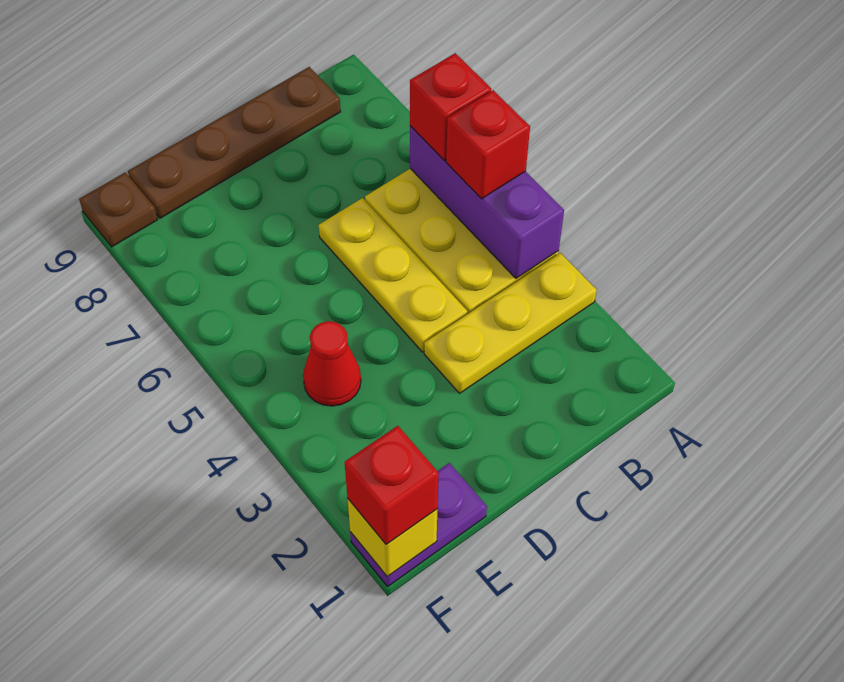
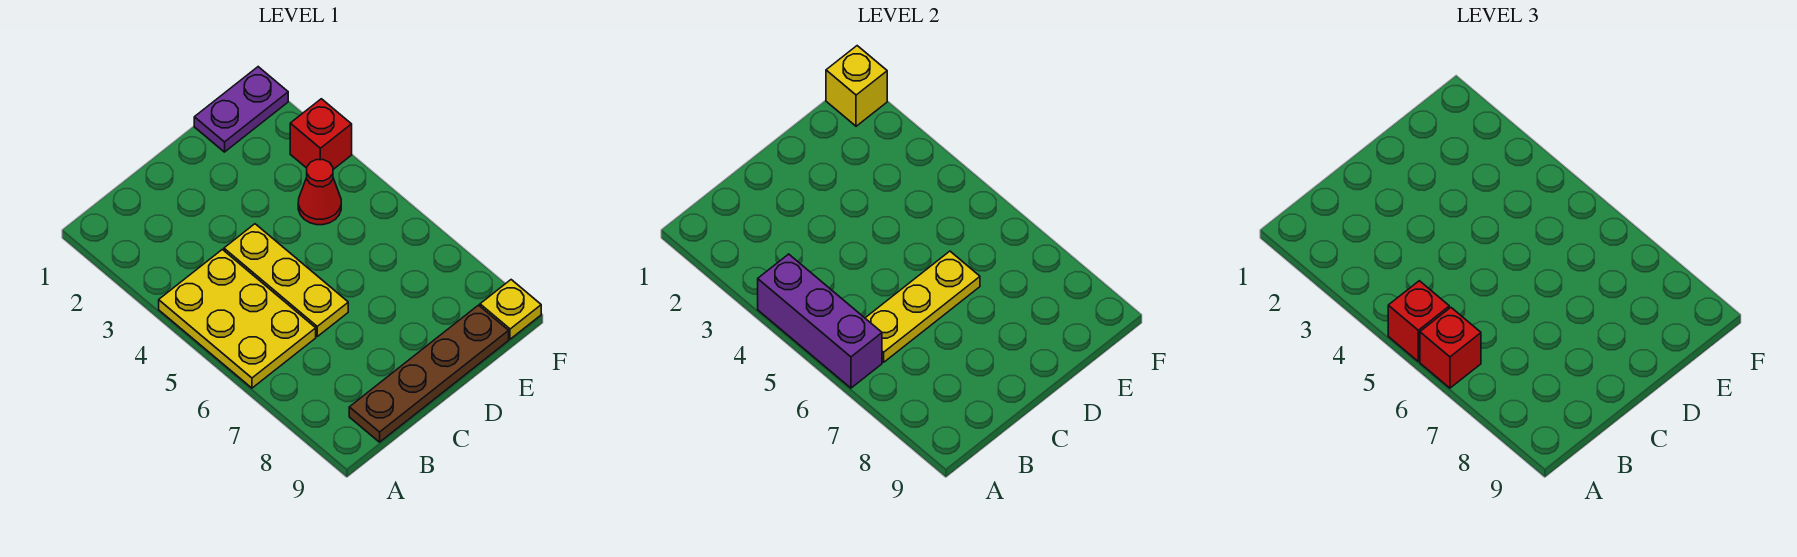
yellow plate A3:C3 level 1 -> yellow plate B6:D6 level 2
red brick F1 level 3 -> red brick F3 level 1
brown plate F9 level 1 -> yellow plate F9 level 1

